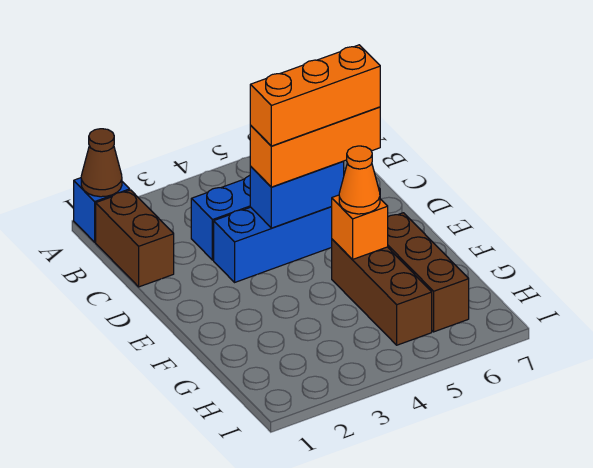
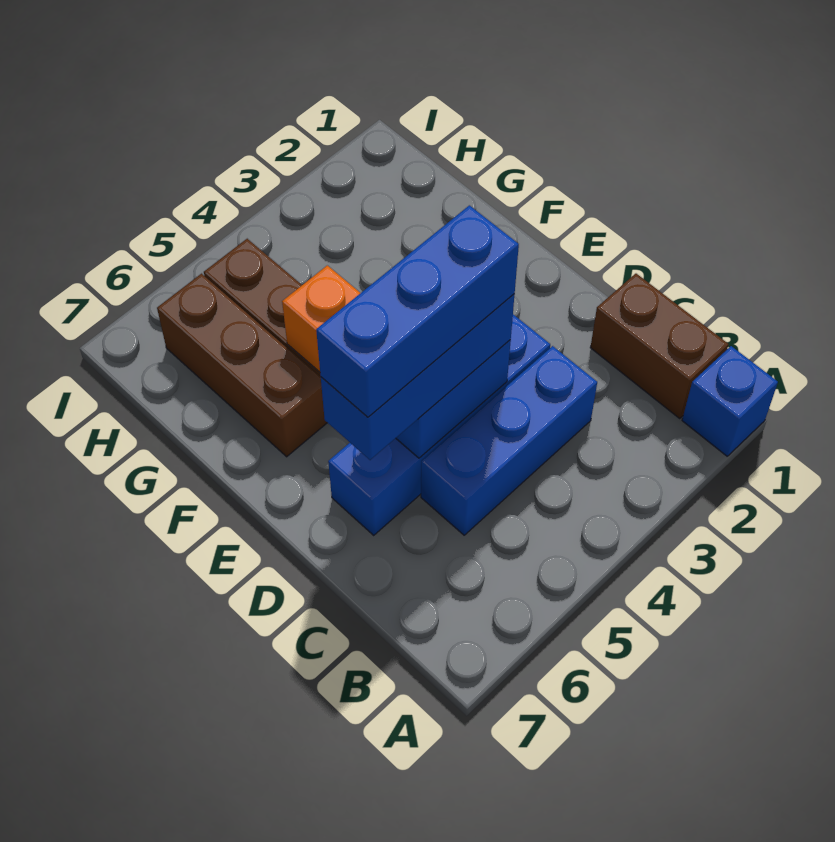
brown cone A1 level 2 -> none
orange brick D4:D6 level 3 -> blue brick D4:D6 level 3
orange brick D4:D6 level 4 -> blue brick D4:D6 level 4
orange cone F5 level 3 -> none

